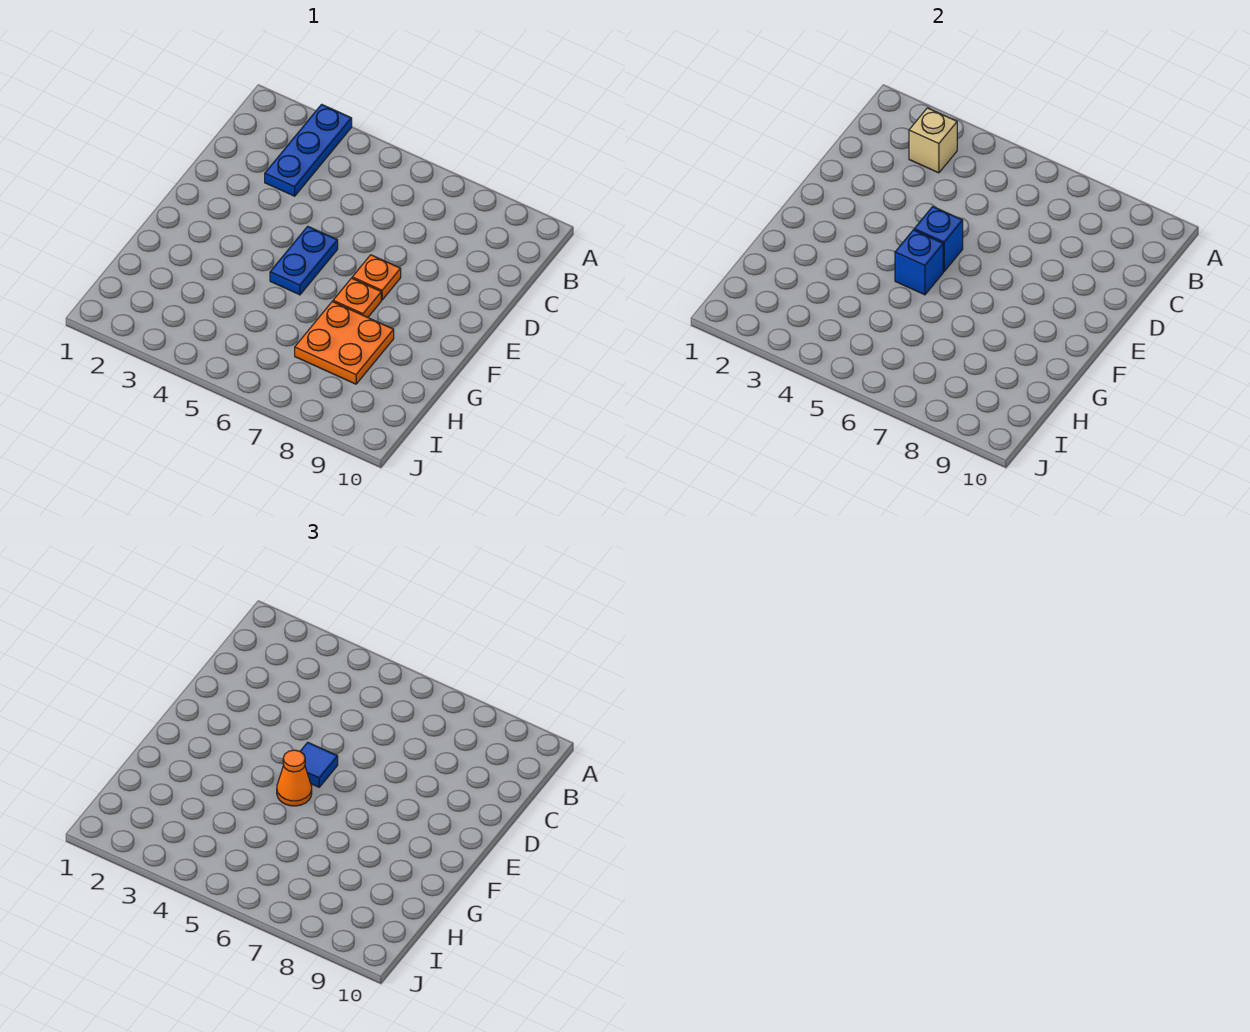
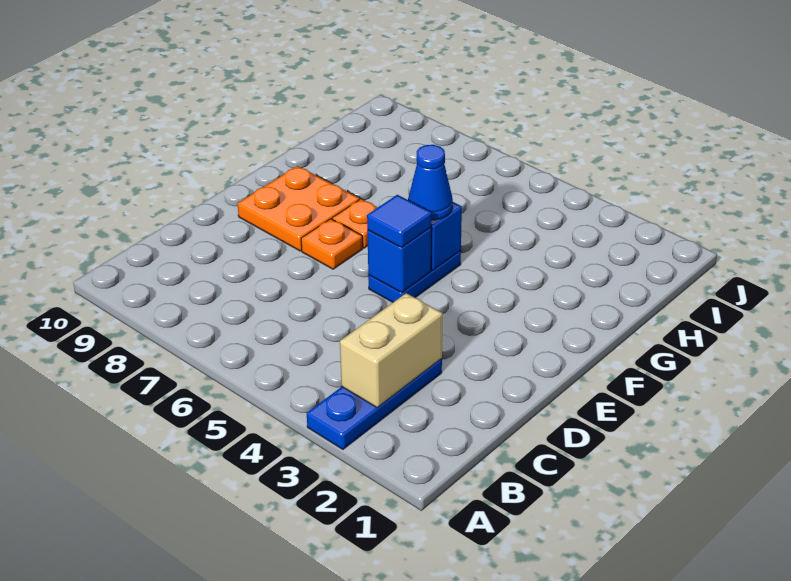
tan brick B3 level 2 -> tan brick B3:C3 level 2
orange cone F5 level 3 -> blue cone F5 level 3
orange plate G7:H8 level 1 -> orange plate E8:F9 level 1

